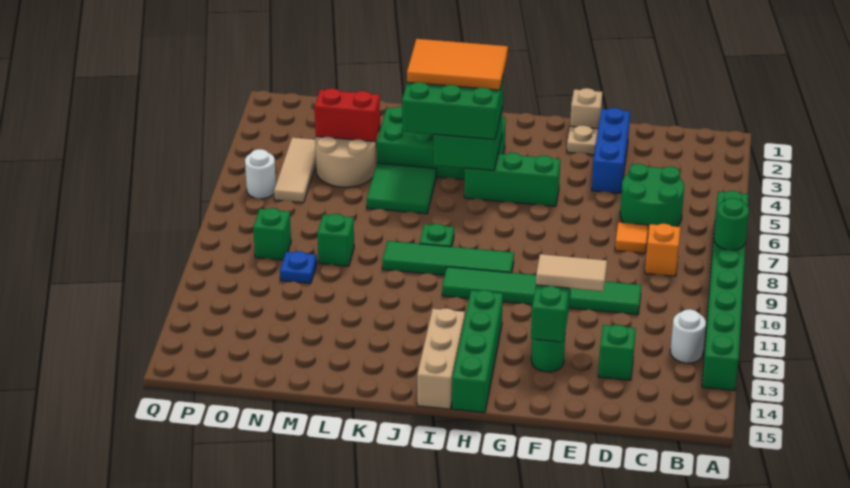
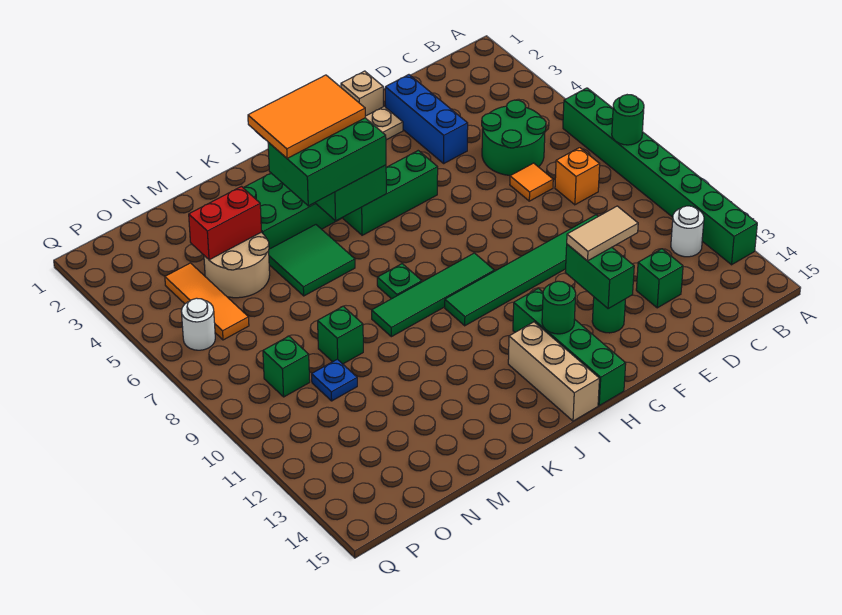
none -> green round brick H13 level 2
tan tile O4:O6 level 1 -> orange tile O4:O6 level 1

